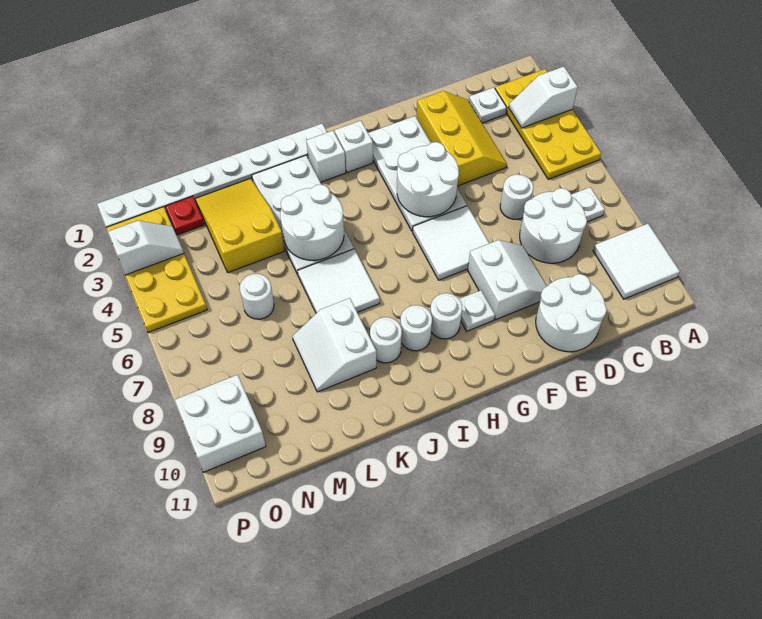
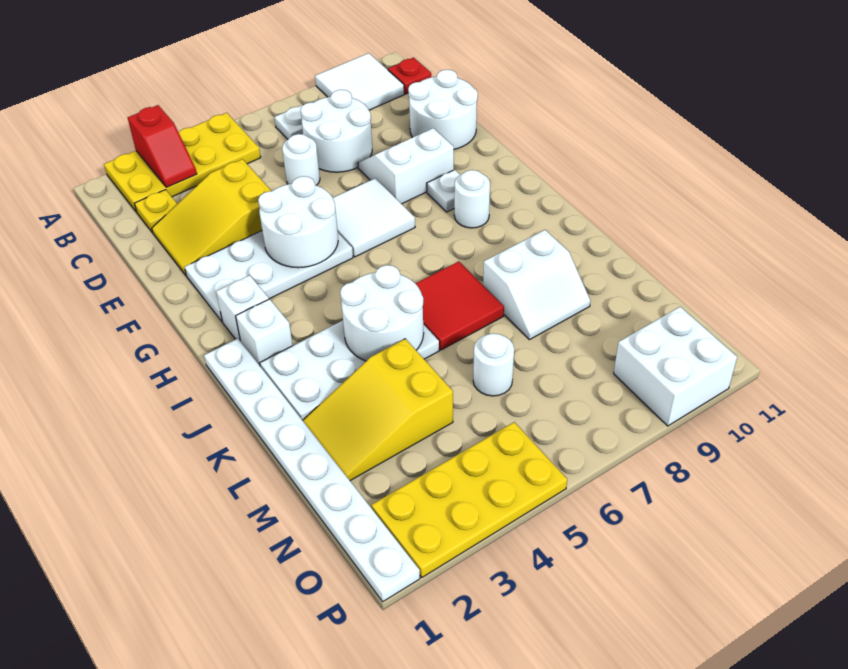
white slope A3:B3 level 2 top A -> red slope A3:B3 level 2 top A
white plate C2 level 1 -> yellow plate C2 level 1
yellow slope D2:E4 level 1 top E -> yellow slope D2:E4 level 1 top 4
white round brick I9 level 1 -> none
white tile J6:K7 level 1 -> red tile J6:K7 level 1
white round brick J9 level 1 -> none
red plate N2 level 1 -> red plate B11 level 1
white slope O3:P3 level 2 top P -> none

